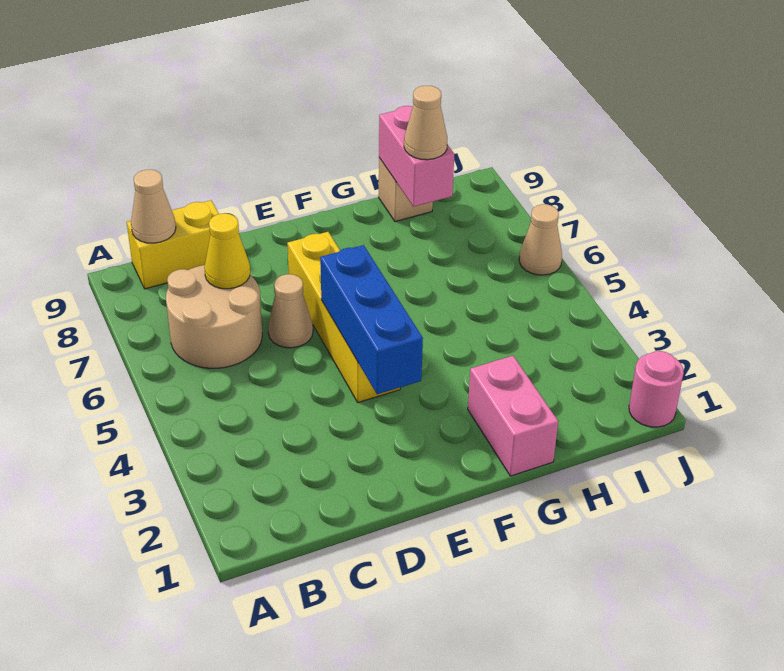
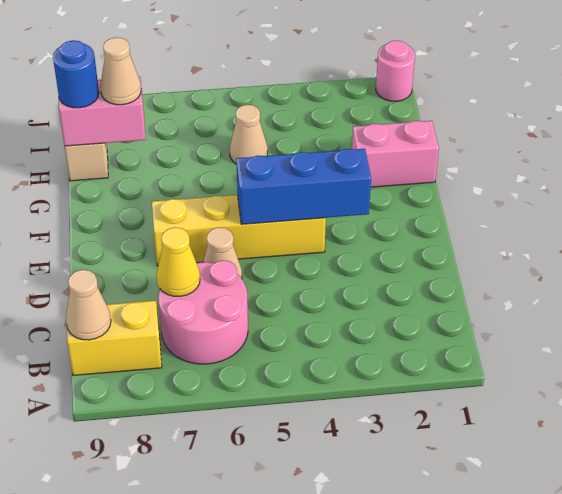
tan round brick B6:C7 level 1 -> pink round brick B6:C7 level 1
yellow brick B9:C9 level 1 -> yellow brick B8:B9 level 1
none -> blue round brick H9 level 3
tan cone J6 level 1 -> tan cone H5 level 1

